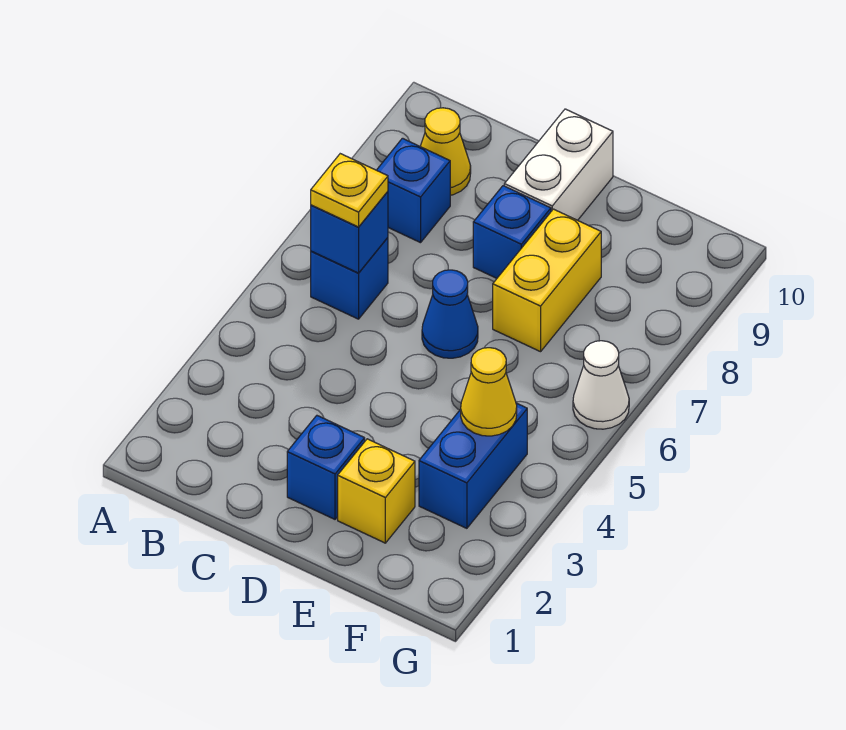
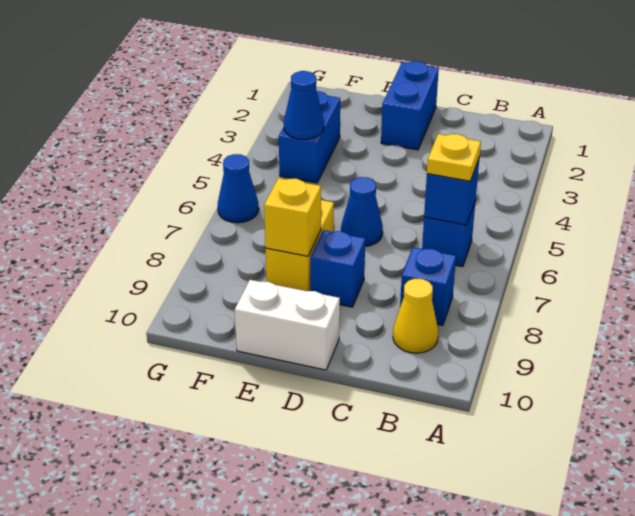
blue brick D2 level 1 -> blue brick D1:D2 level 1
white brick D9:D10 level 1 -> white brick D10:E10 level 1
yellow brick E2 level 1 -> yellow brick E8 level 2
yellow cone F4 level 2 -> blue cone F4 level 2
white cone G6 level 1 -> blue cone G6 level 1

